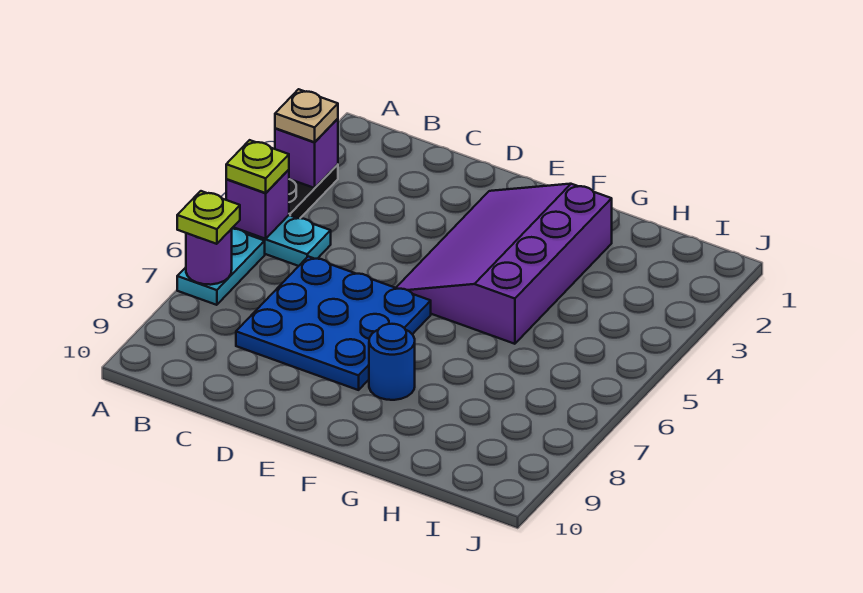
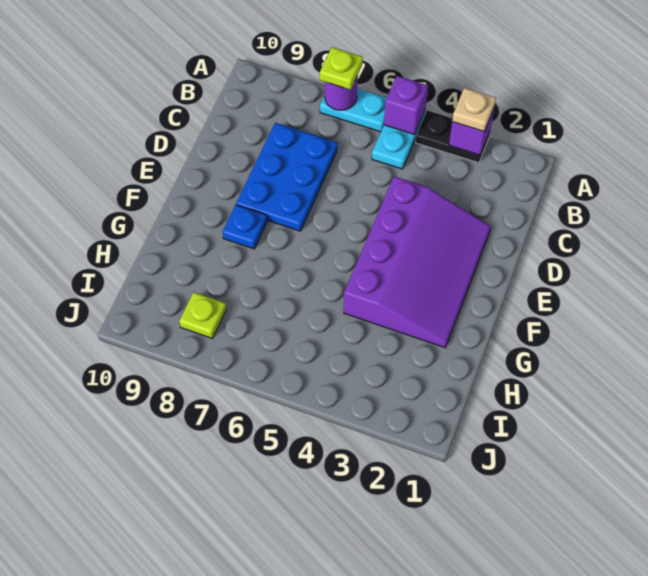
lime plate A5 level 3 -> lime plate I8 level 1
blue plate C6:E8 level 1 -> blue plate C7:E8 level 1
purple slope E2:G5 level 1 top G -> purple slope D2:G4 level 1 top 4
blue round brick F8 level 1 -> blue plate F8 level 1

